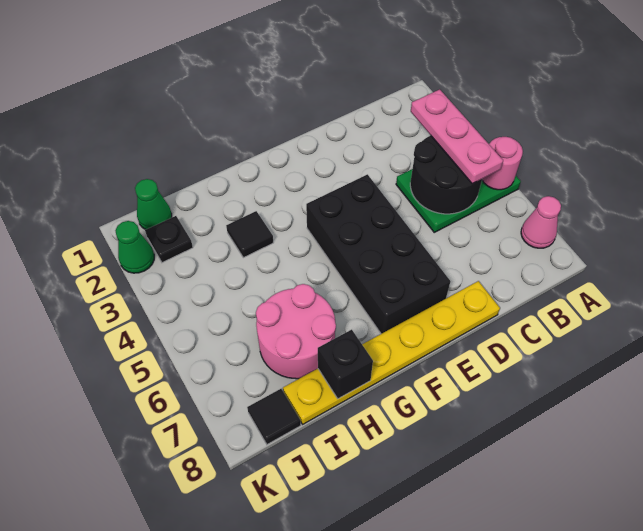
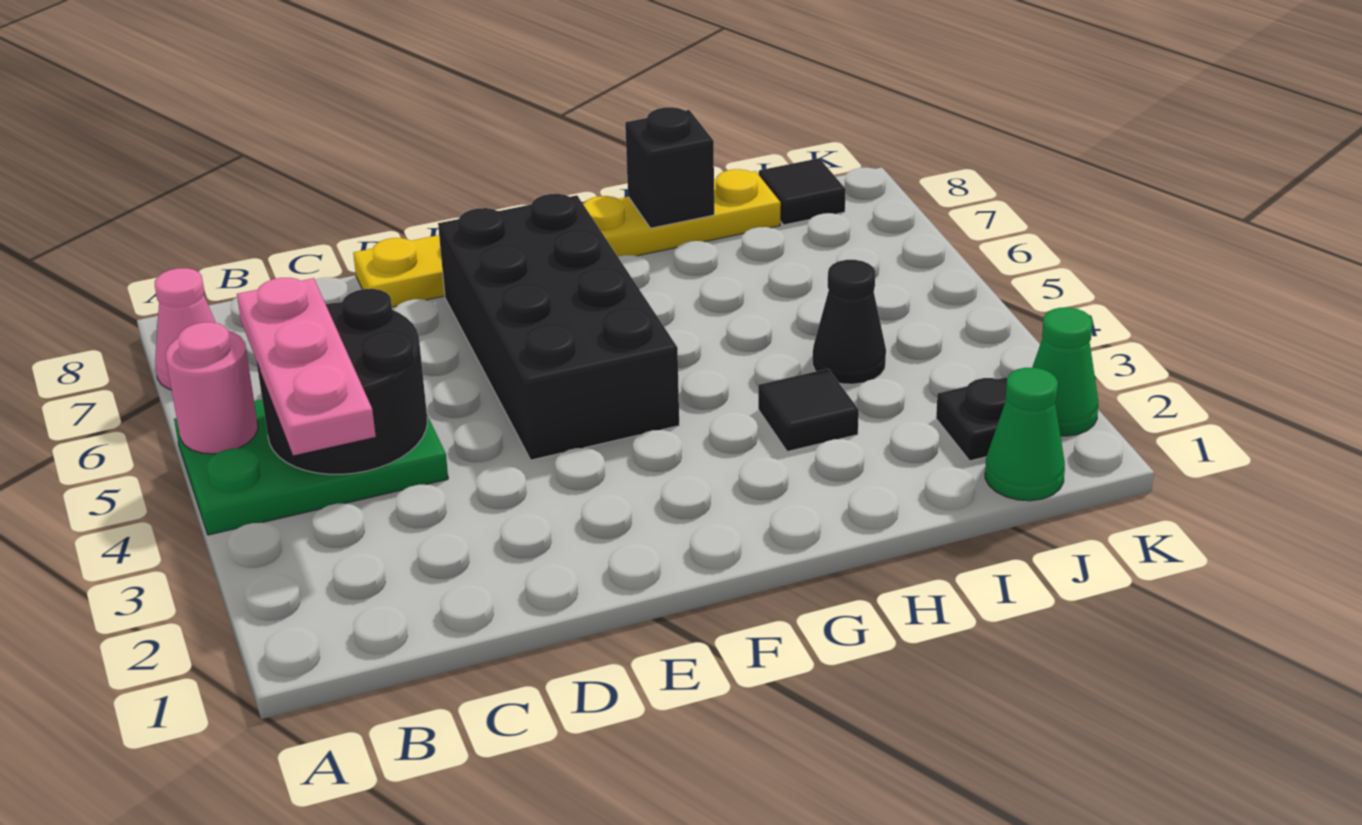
pink round brick H6:I7 level 1 -> none
none -> black cone I4 level 1

